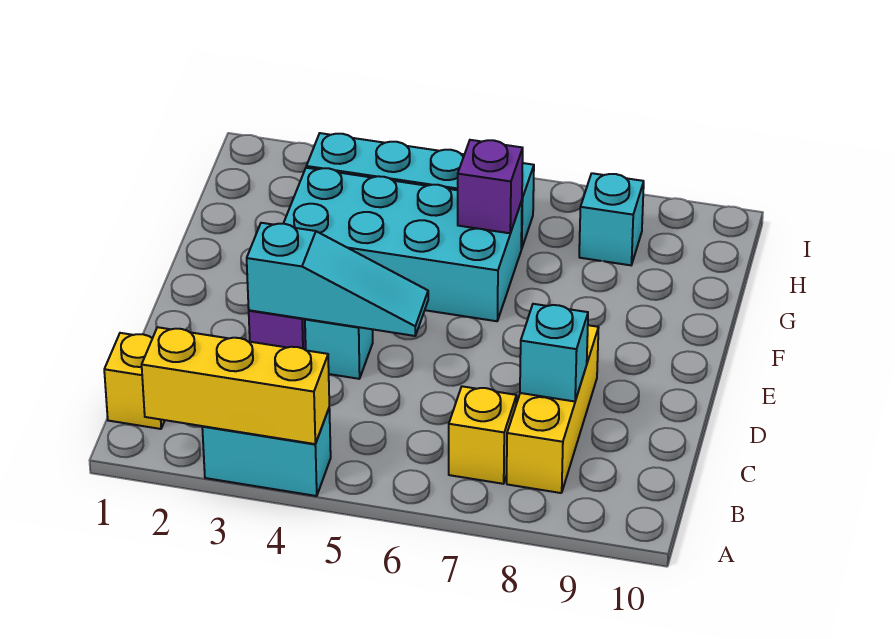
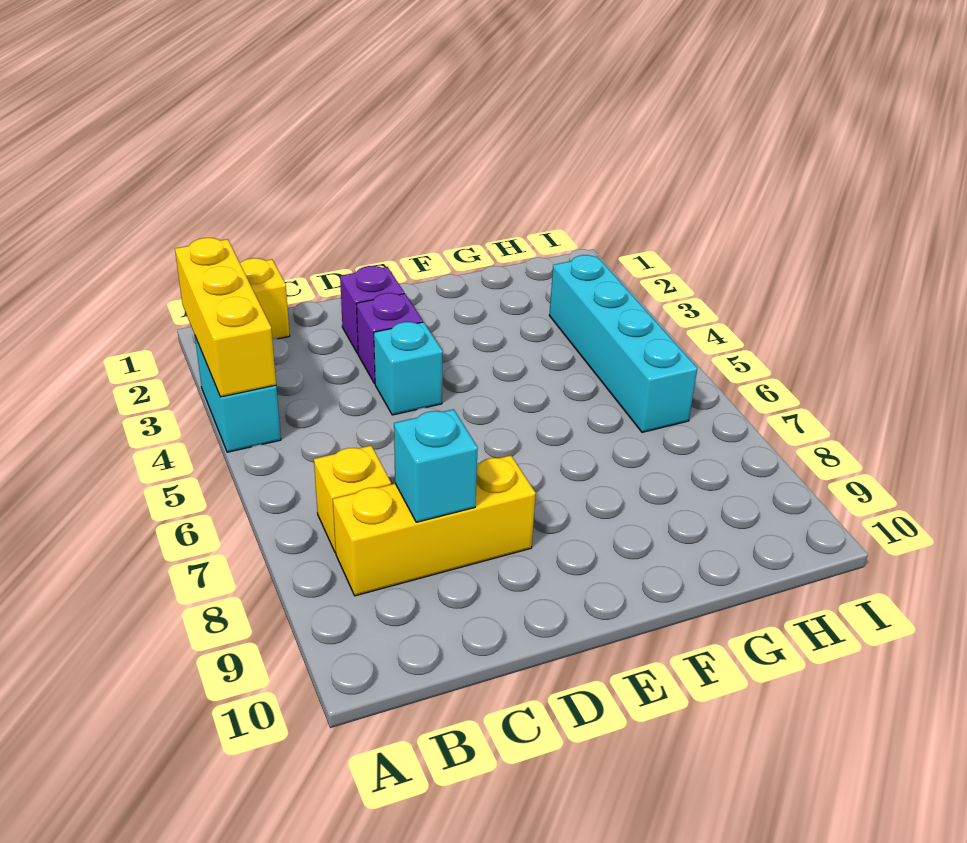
cyan slope D3:D5 level 2 top 3 -> none
cyan brick F3:G6 level 1 -> none
purple brick G6 level 2 -> purple brick D2 level 1
cyan brick H8 level 1 -> none

